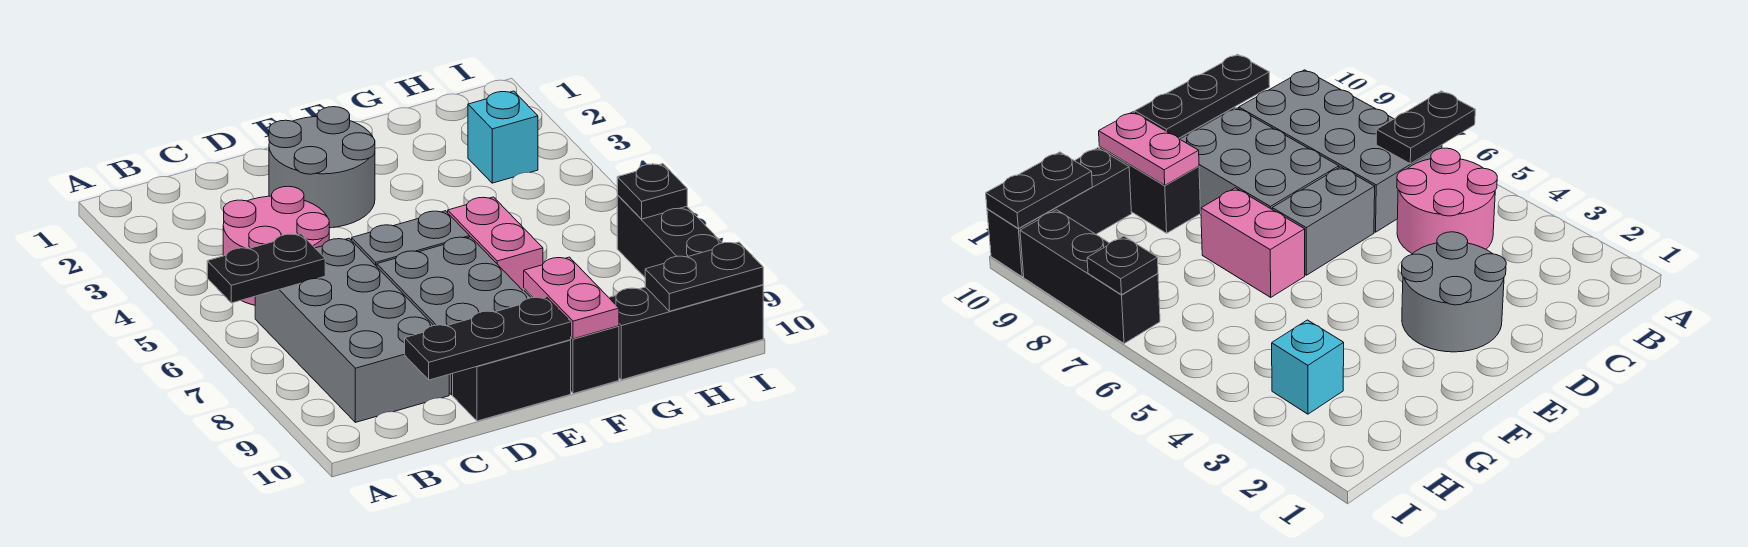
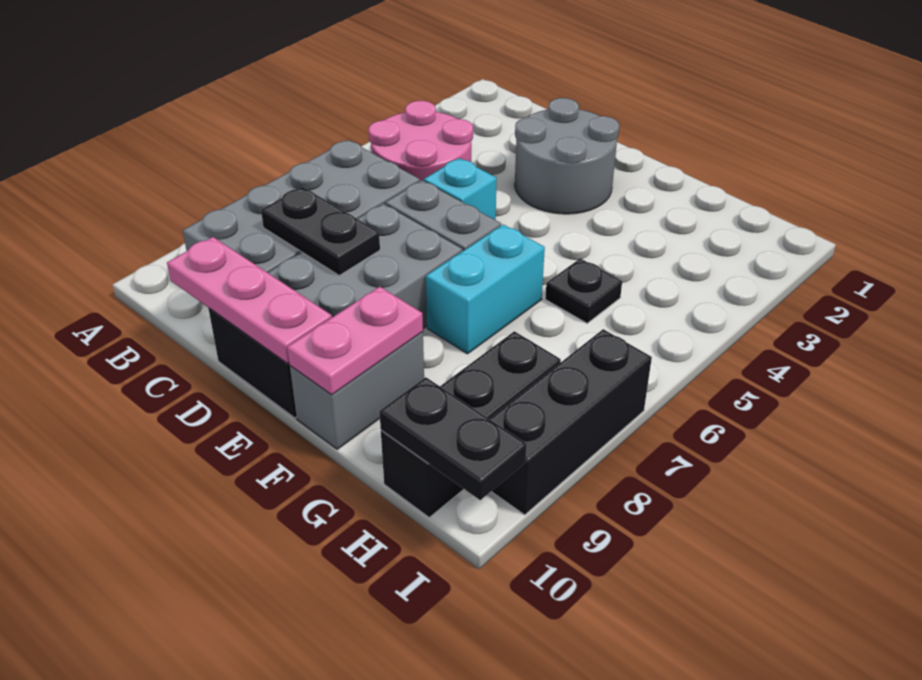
black plate A6:B6 level 2 -> black plate C8:D8 level 2
black plate C10:E10 level 2 -> pink plate C10:E10 level 2
pink brick F6:F7 level 1 -> cyan brick F6:F7 level 1
black brick F9:F10 level 1 -> grey brick F9:F10 level 1
black brick G10:I10 level 1 -> black brick H8:H10 level 1
cyan brick H3 level 1 -> cyan brick D5 level 1
black plate I7 level 2 -> black plate G5 level 1

